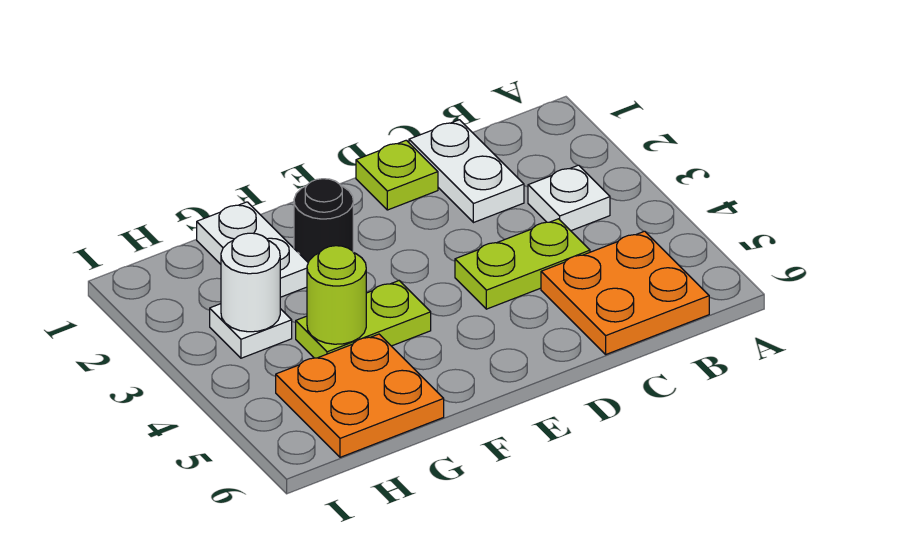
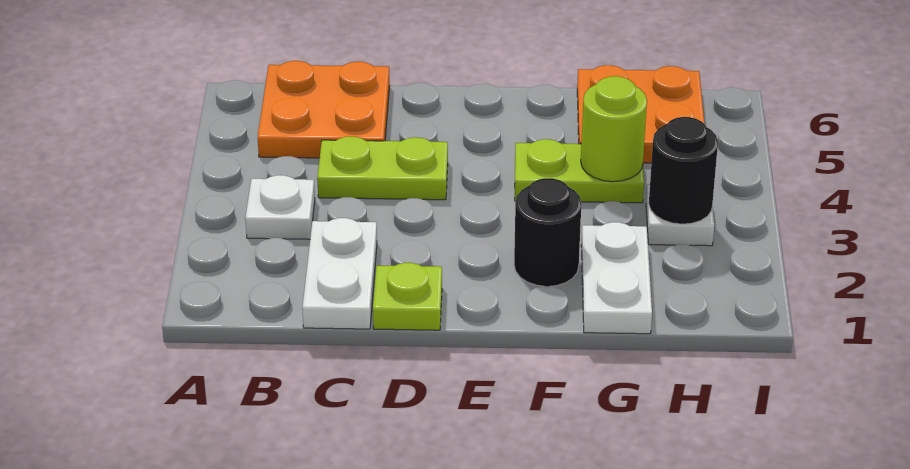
white round brick H3 level 2 -> black round brick H3 level 2

